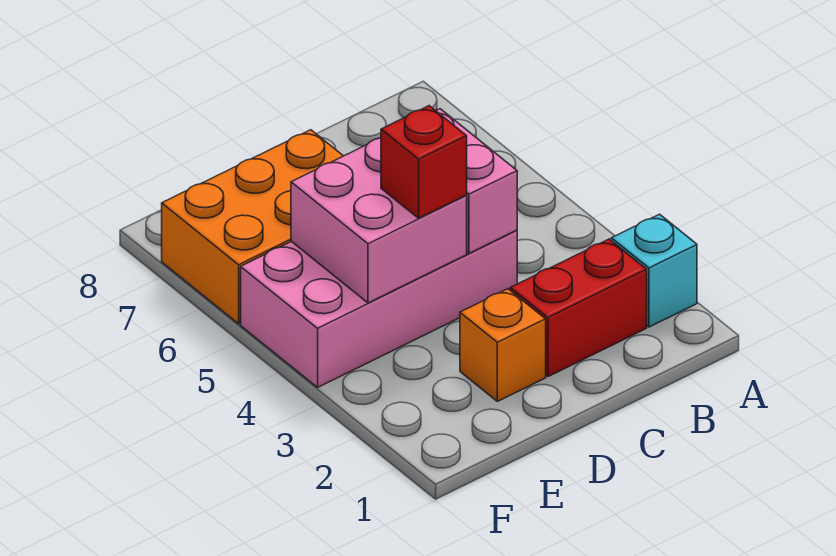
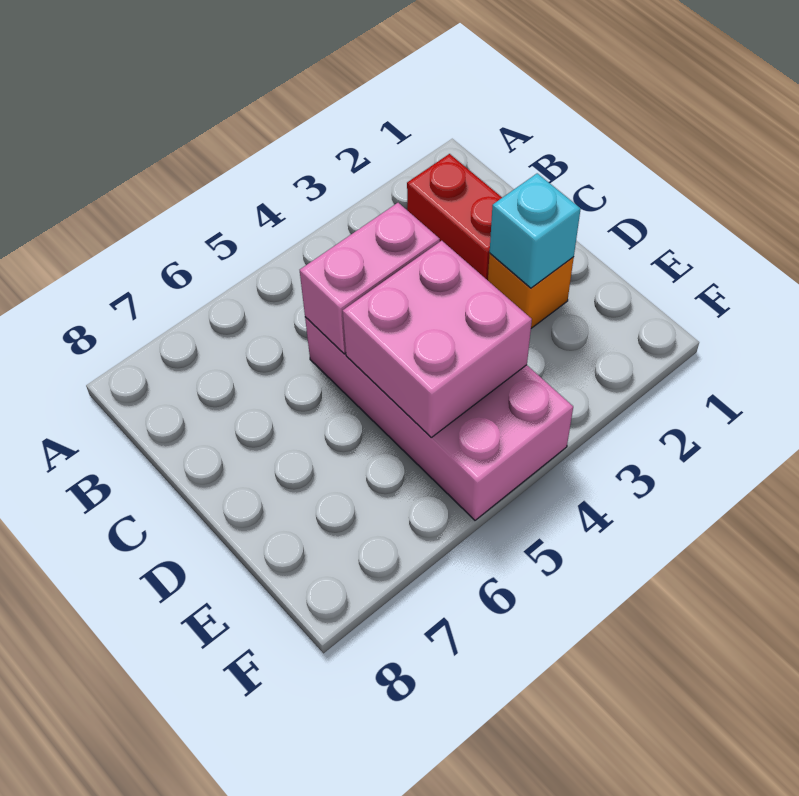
cyan brick A2 level 1 -> cyan brick D2 level 2
red brick D4 level 3 -> none
orange brick D6:F7 level 1 -> none

